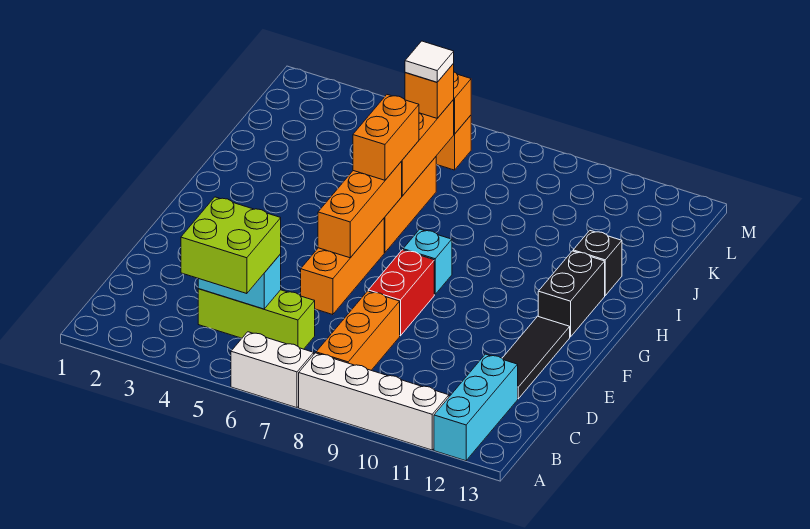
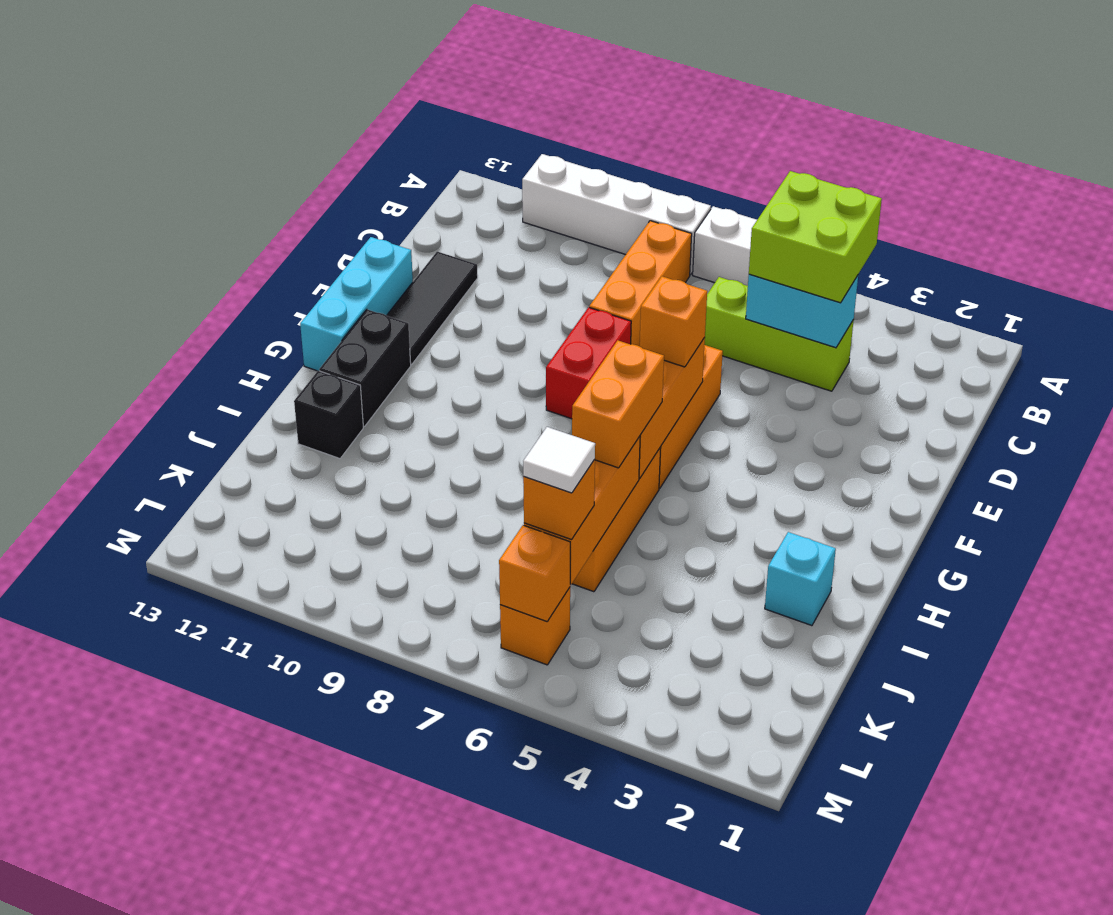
cyan brick A12:C12 level 1 -> cyan brick E13:G13 level 1
none -> orange brick F6 level 3
cyan brick G8 level 1 -> cyan brick I2 level 1

